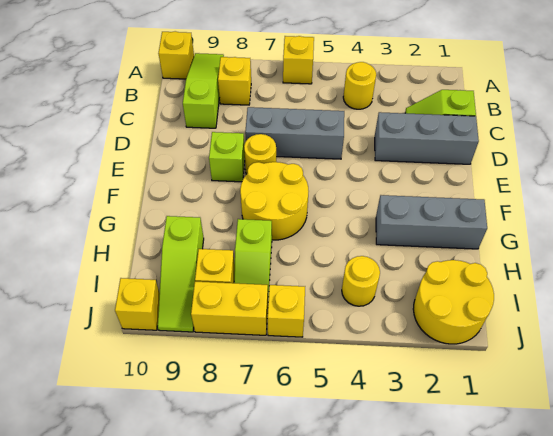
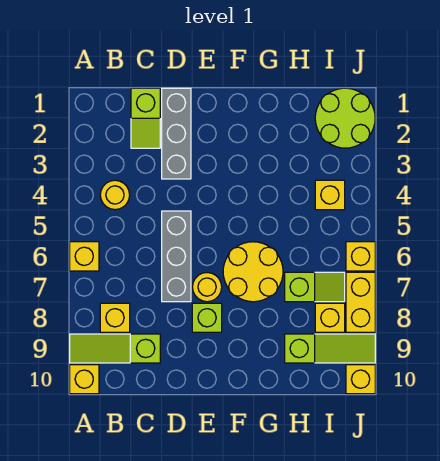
grey brick G1:G3 level 1 -> none
yellow round brick I1:J2 level 1 -> lime round brick I1:J2 level 1
yellow round brick I4 level 1 -> yellow brick I4 level 1

